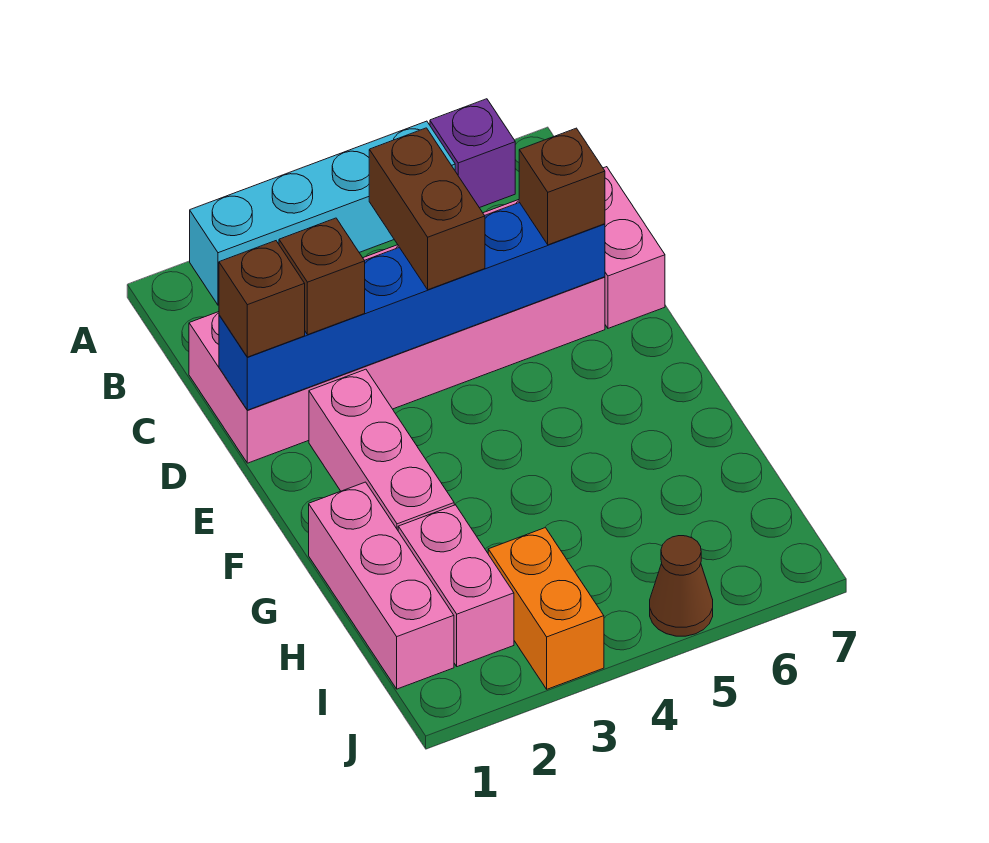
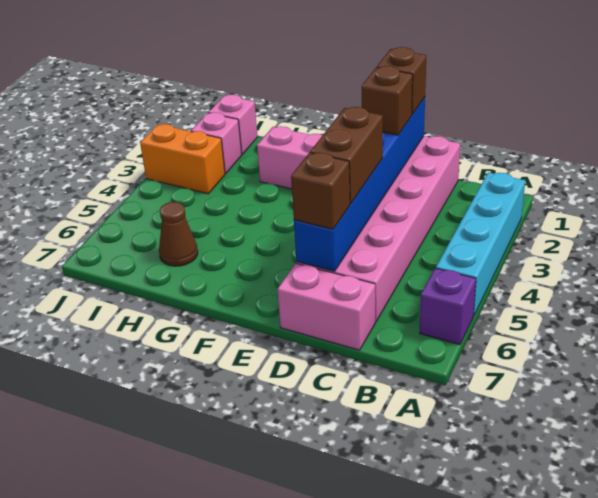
brown brick C4:D4 level 3 -> brown brick D4:D5 level 3
pink brick G1:I1 level 1 -> pink brick I1 level 1
pink brick H2:I2 level 1 -> pink brick I2 level 1
brown cone J5 level 1 -> brown cone H6 level 1

